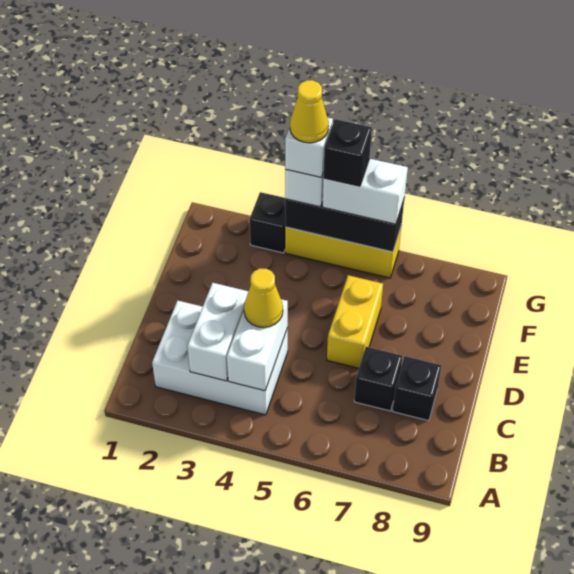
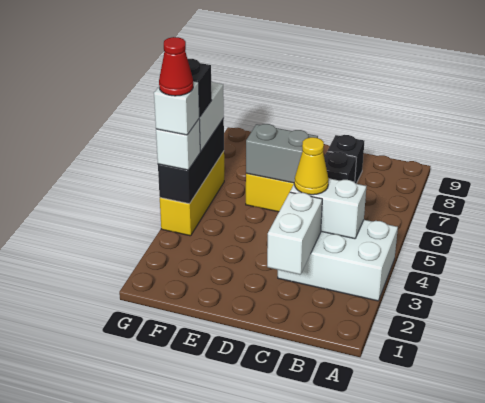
white brick B2:C4 level 1 -> white brick A3:C4 level 1
white brick B3:C3 level 2 -> white brick C2:C3 level 2
none -> grey brick D6:E6 level 2
black brick G3 level 1 -> none
yellow cone G4 level 5 -> red cone G4 level 5

